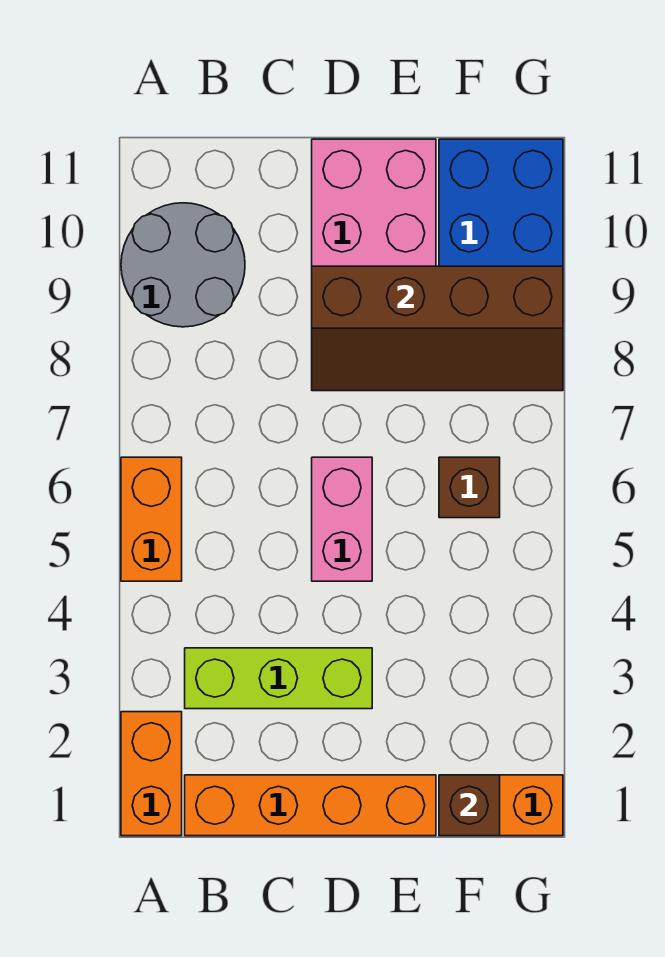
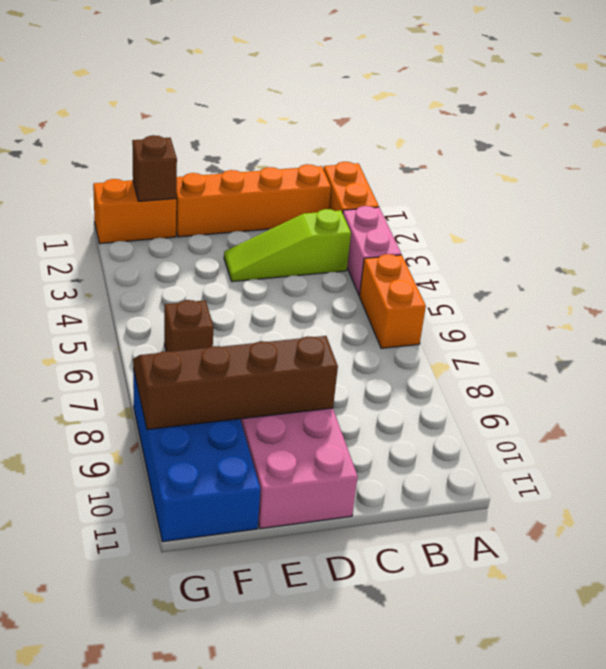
grey round brick A9:B10 level 1 -> none
lime brick B3:D3 level 1 -> lime slope B3:D3 level 1 top B
pink brick D5:D6 level 1 -> pink brick A3:A4 level 1

